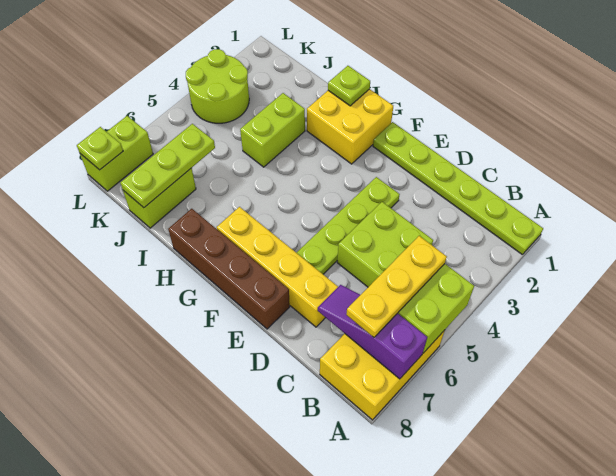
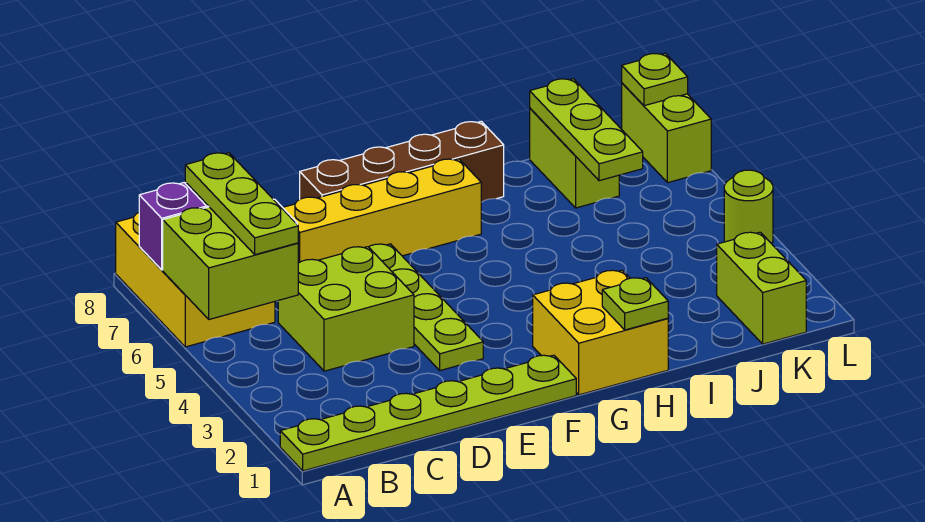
yellow plate B5:B7 level 3 -> lime plate B5:B7 level 3
lime brick I3:I4 level 1 -> lime brick K1:K2 level 1
lime round brick K3:L4 level 1 -> lime round brick L4 level 1

